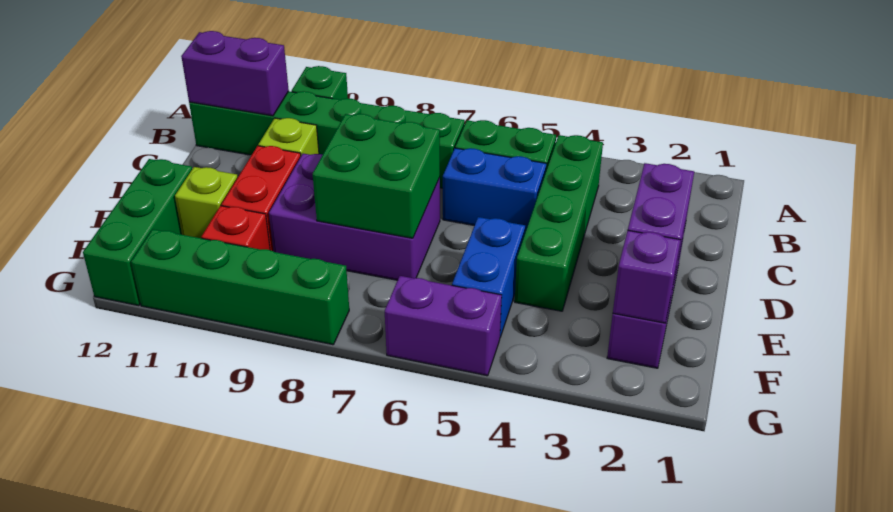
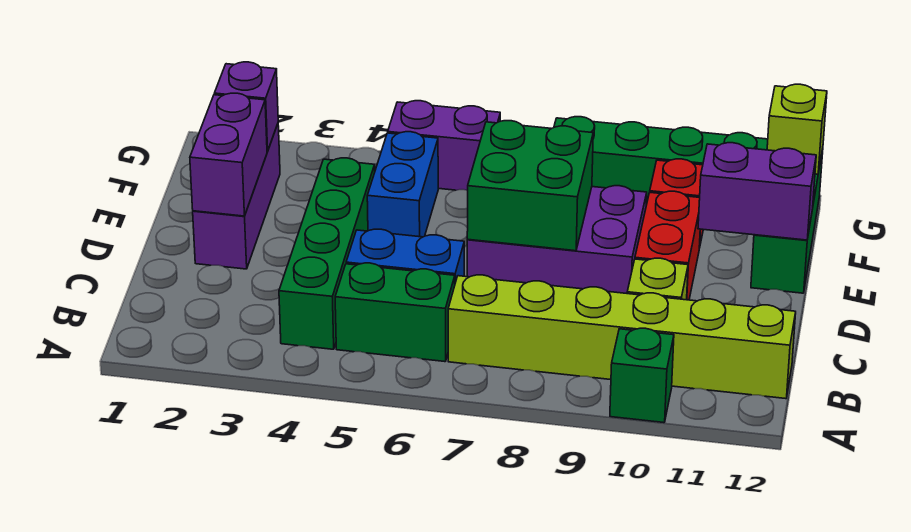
green brick B7:B12 level 1 -> lime brick B7:B12 level 1
purple brick B11:B12 level 2 -> purple brick E11:E12 level 2
lime brick E11 level 1 -> lime brick G12 level 2

